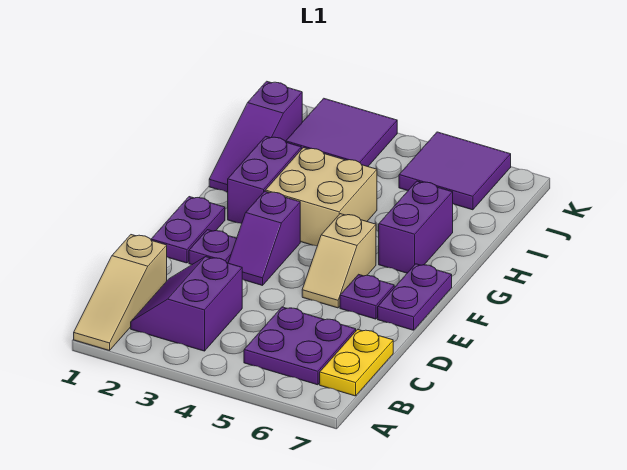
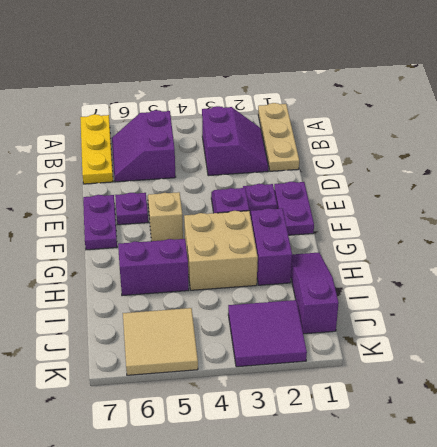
tan slope A1:C1 level 1 top C -> tan plate A1:C1 level 1
purple plate B5:C6 level 1 -> purple slope B5:C6 level 1 top 5
yellow plate B7:C7 level 1 -> yellow plate A7:C7 level 1
purple brick G6:H6 level 1 -> purple brick H5:H6 level 1
purple tile J5:K6 level 1 -> tan tile J5:K6 level 1

